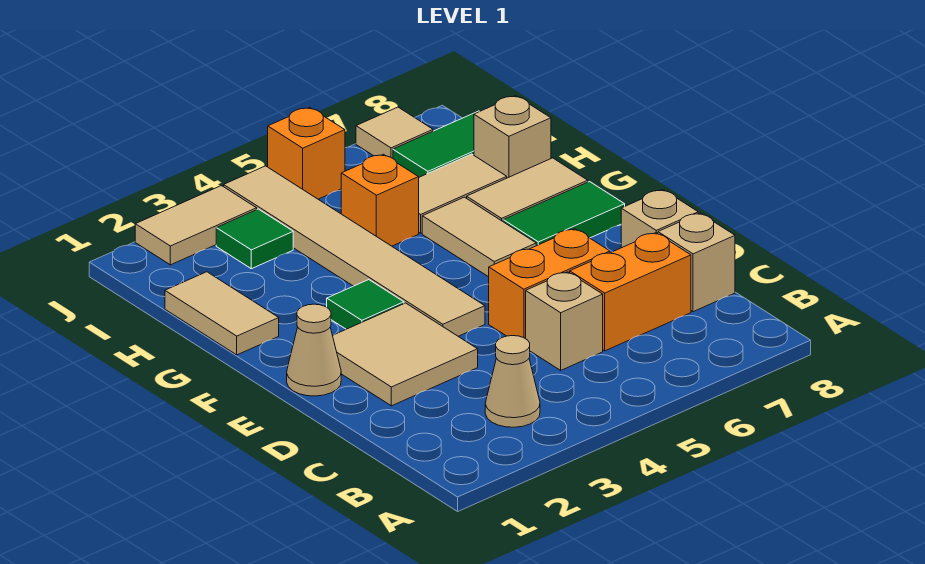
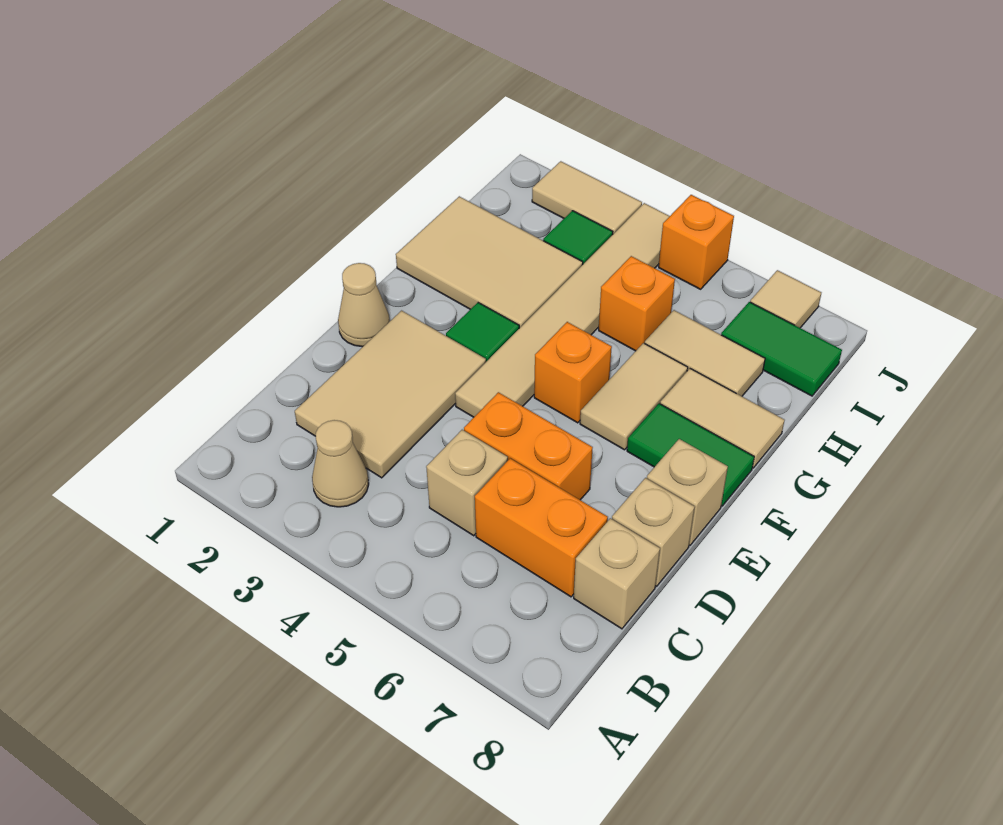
tan tile D2:E3 level 1 -> tan tile C2:E3 level 1
none -> orange brick F5 level 1
tan tile G1:H1 level 1 -> tan tile G1:H3 level 1
tan brick H8 level 1 -> tan brick E8 level 1

